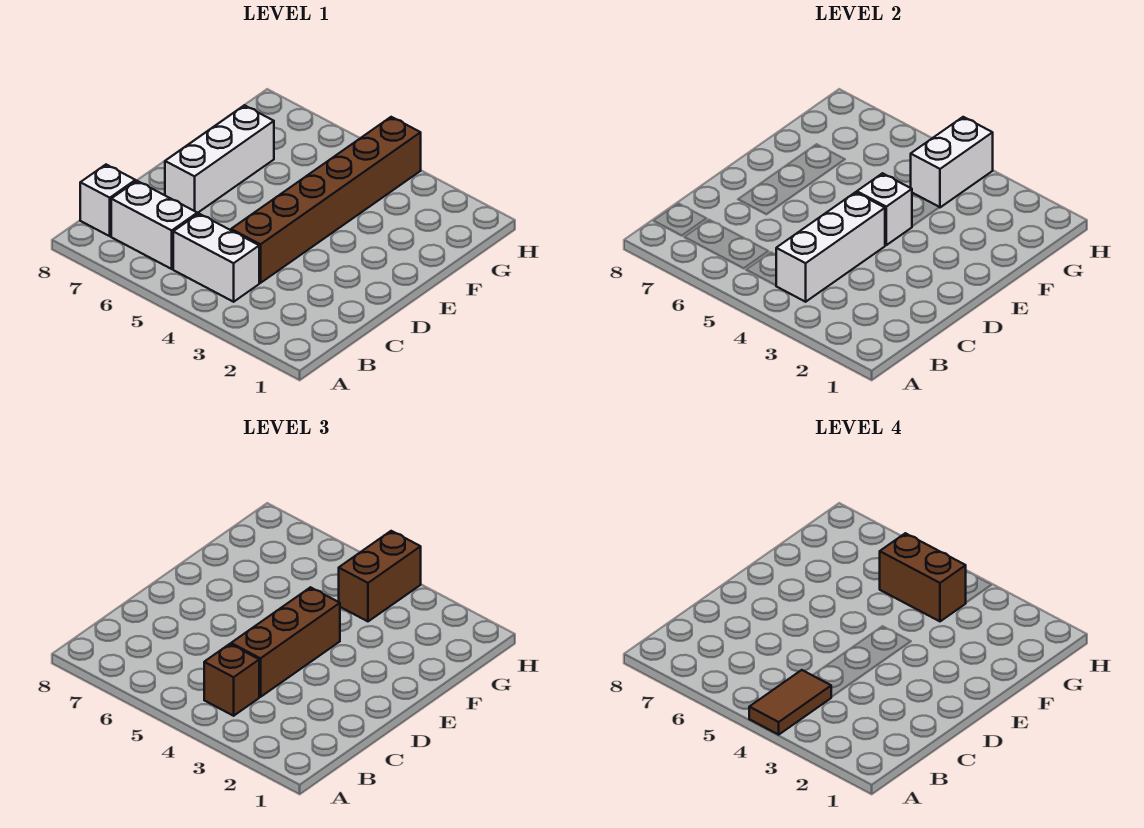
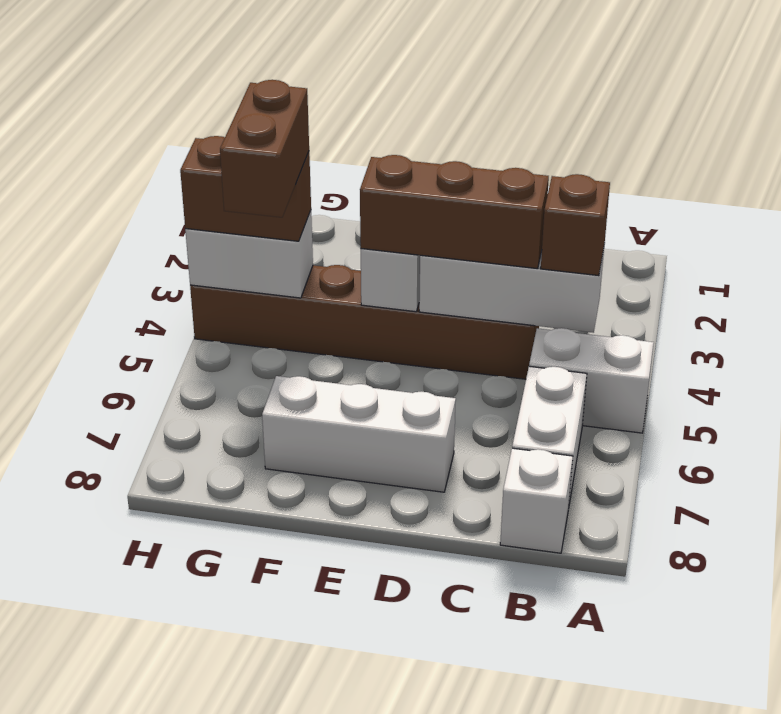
brown tile A4:B4 level 4 -> none
white brick B4:B5 level 1 -> white brick A5:B5 level 1

